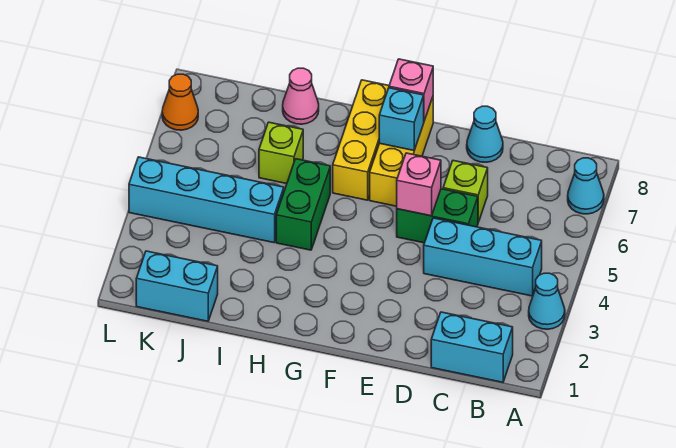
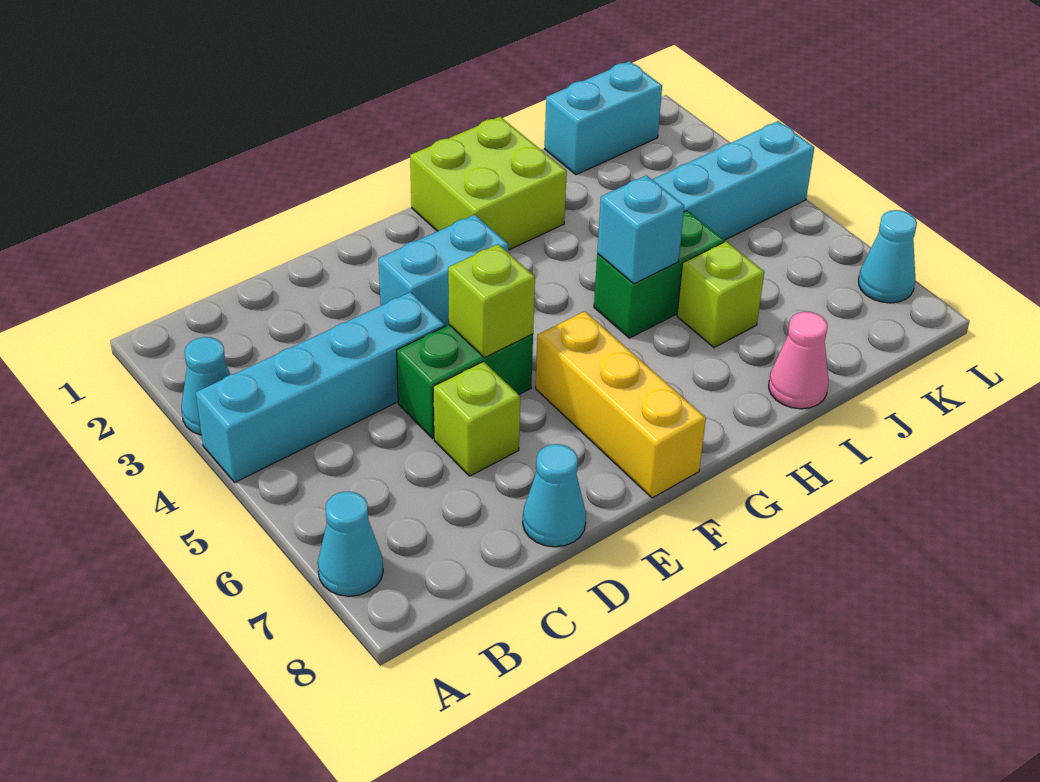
cyan brick B1:C1 level 1 -> cyan brick E3:F3 level 1
cyan brick B4:D4 level 1 -> cyan brick A4:D4 level 1
pink brick E5 level 2 -> lime brick E5 level 2
cyan brick F7 level 2 -> cyan brick H5 level 2
pink brick F8 level 2 -> none
none -> lime brick G1:H2 level 1
yellow brick G6:G8 level 1 -> none
green brick H4:H5 level 1 -> green brick H5:I5 level 1
orange cone L7 level 1 -> cyan cone L7 level 1

